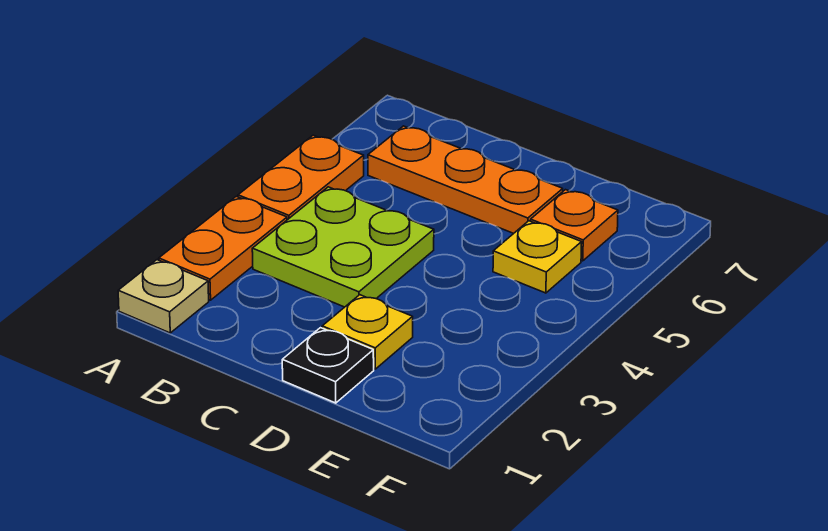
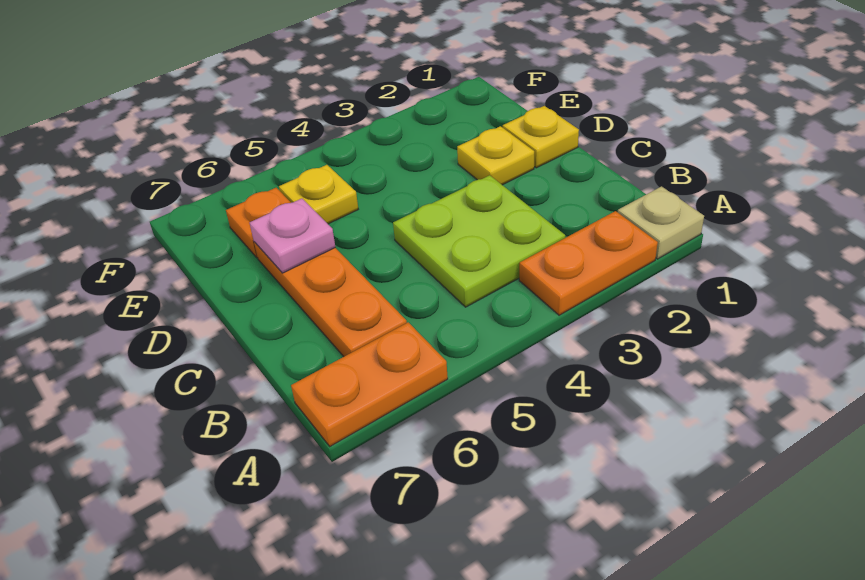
orange plate A4:A5 level 1 -> orange plate A6:A7 level 1
black plate D1 level 1 -> yellow plate D1 level 1
none -> pink plate D6 level 2

